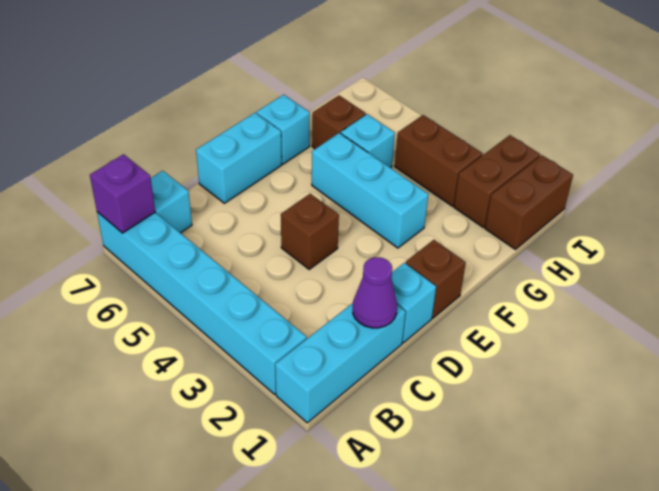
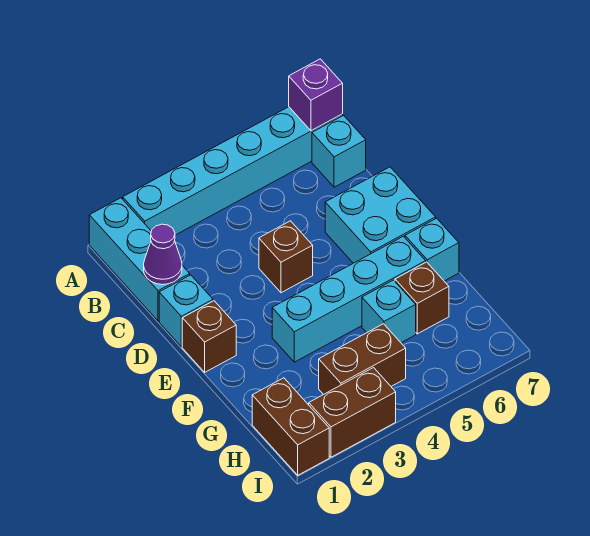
cyan brick D7:E7 level 1 -> cyan brick D6:E7 level 1
cyan brick F3:F5 level 1 -> cyan brick F3:F6 level 1
brown brick H2:I2 level 1 -> brown brick I2:I3 level 1

